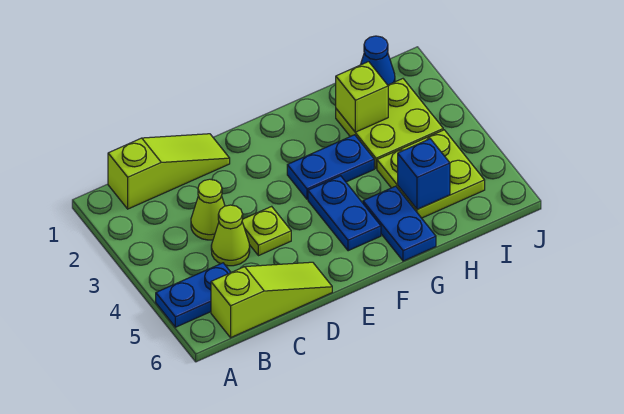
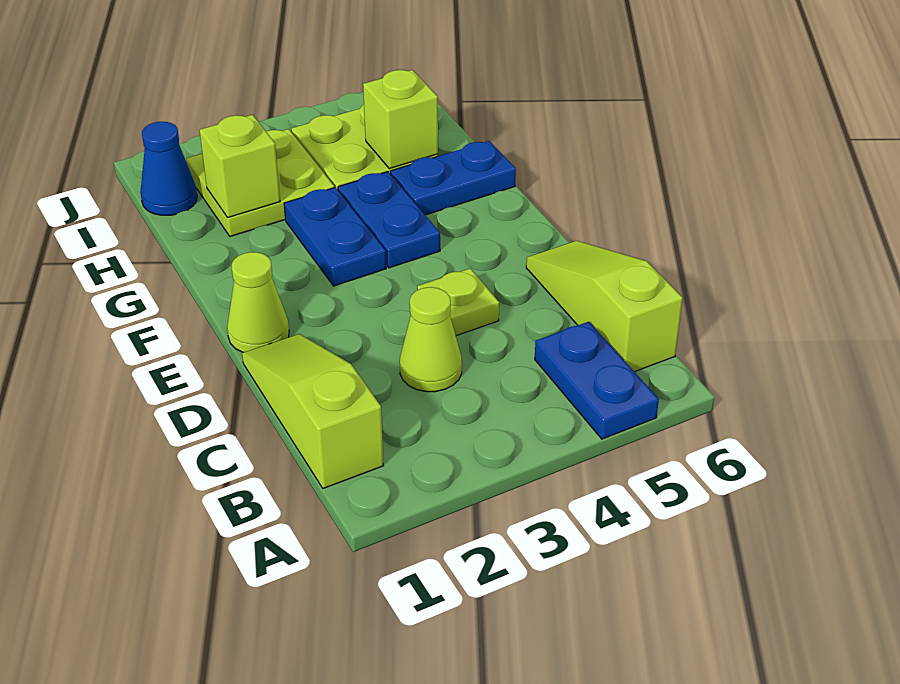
lime cone C4 level 1 -> lime cone E1 level 1
blue plate F4:F5 level 1 -> blue plate F4:G4 level 1
blue brick H5 level 2 -> lime brick H5 level 2

